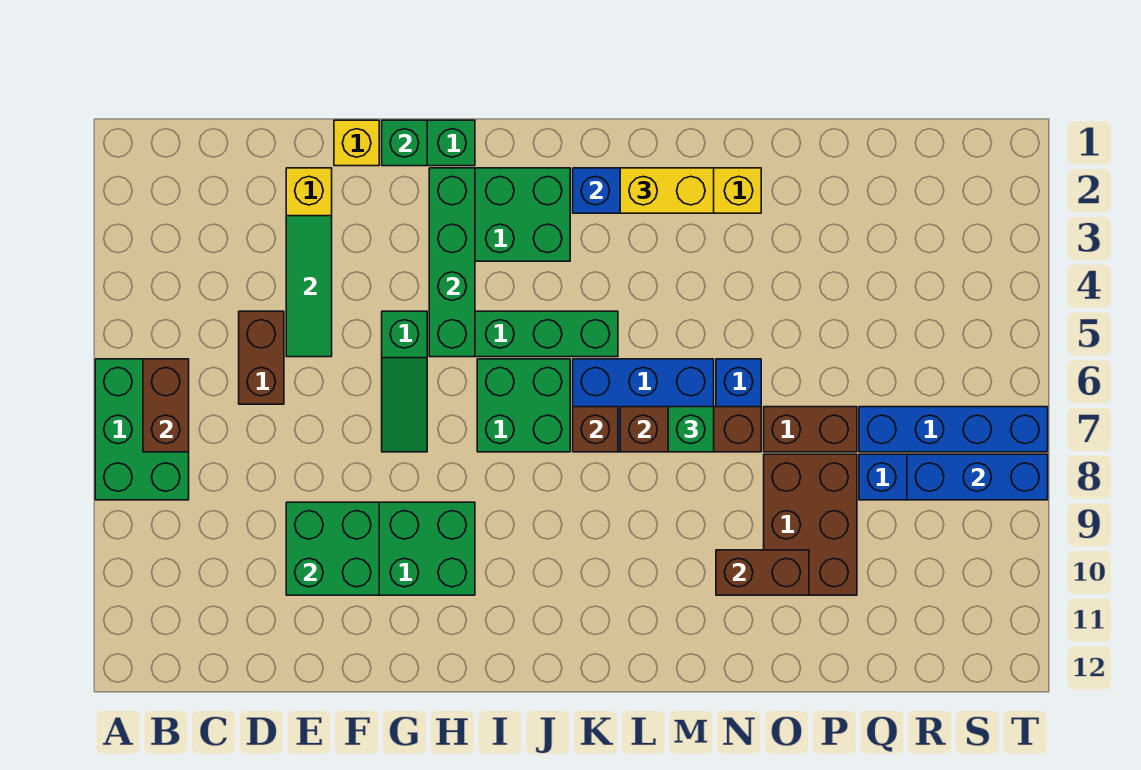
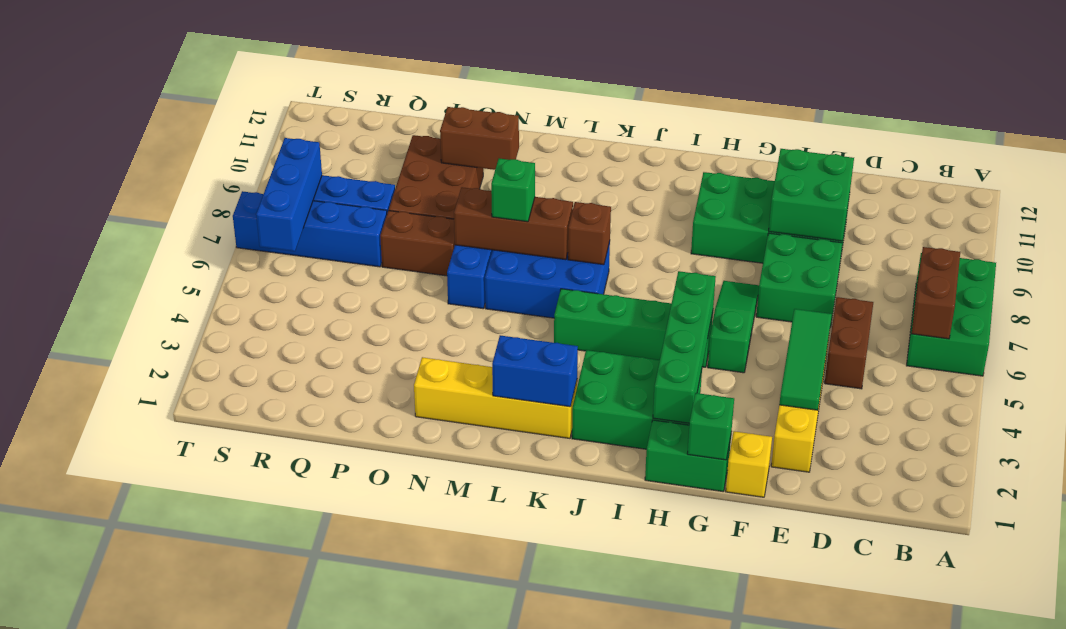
green brick I6:J7 level 1 -> green brick E7:F8 level 1
yellow brick L2:M2 level 3 -> none
blue brick R8:T8 level 2 -> blue brick S6:S8 level 2

